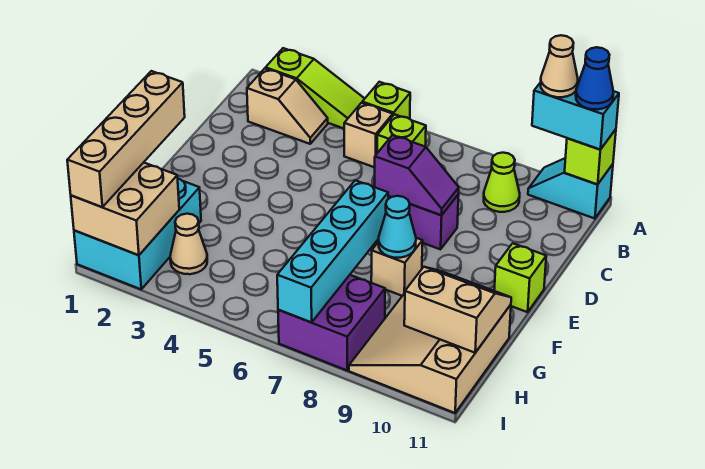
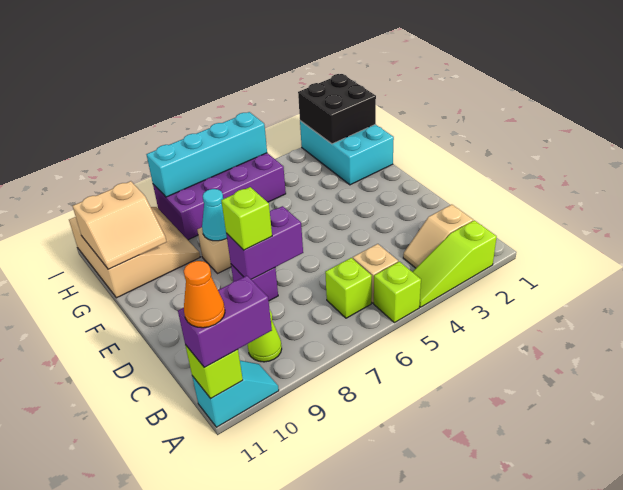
cyan brick A10:A11 level 3 -> purple brick A10:A11 level 3
tan cone A10 level 4 -> none
blue cone A11 level 4 -> orange cone A11 level 4
purple slope D7:D8 level 2 top 7 -> purple brick D7:D8 level 2
lime brick E11 level 1 -> lime brick D8 level 3
tan brick F1:I1 level 3 -> none
cyan brick F7:I7 level 2 -> cyan brick I5:I8 level 2
tan brick H1:I2 level 2 -> black brick H1:I2 level 2
tan cone H3 level 1 -> none
purple brick H7:I8 level 1 -> purple brick H5:I8 level 1

